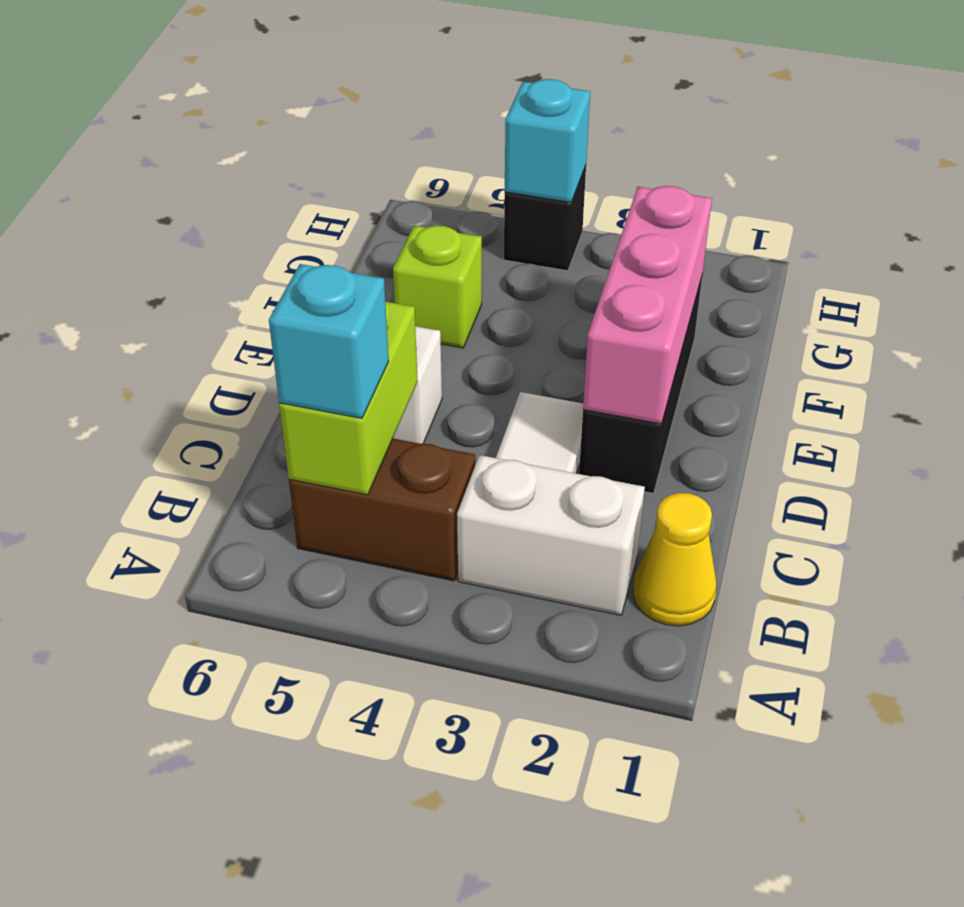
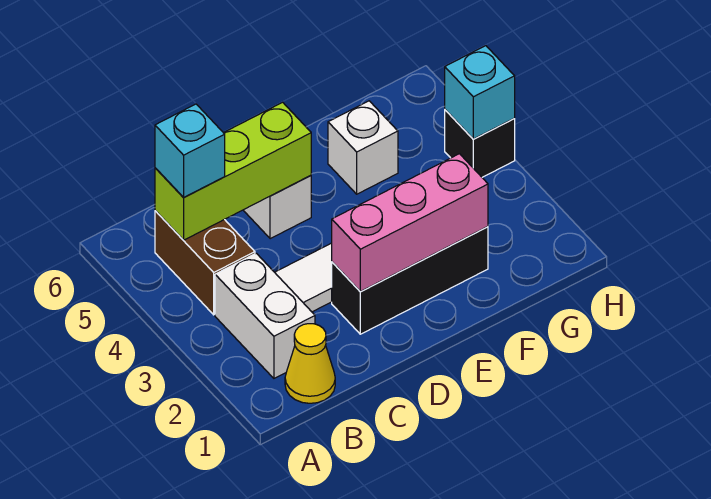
lime brick B5:C5 level 2 -> lime brick B5:D5 level 2
lime brick F5 level 1 -> white brick F5 level 1

